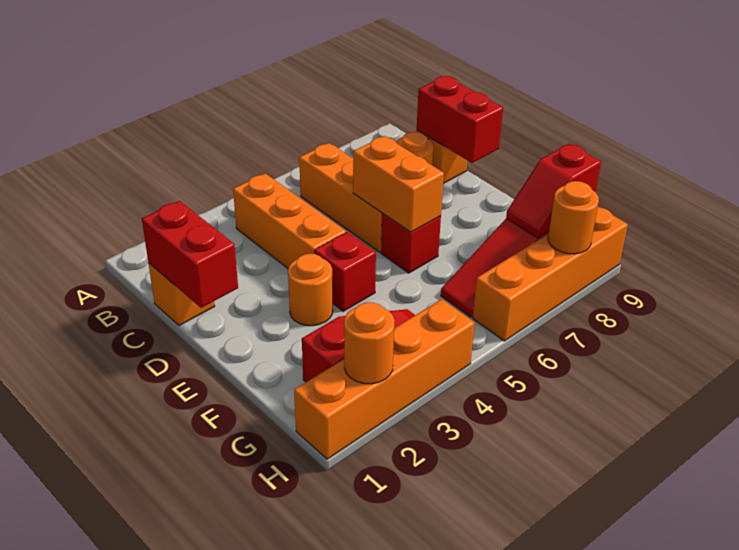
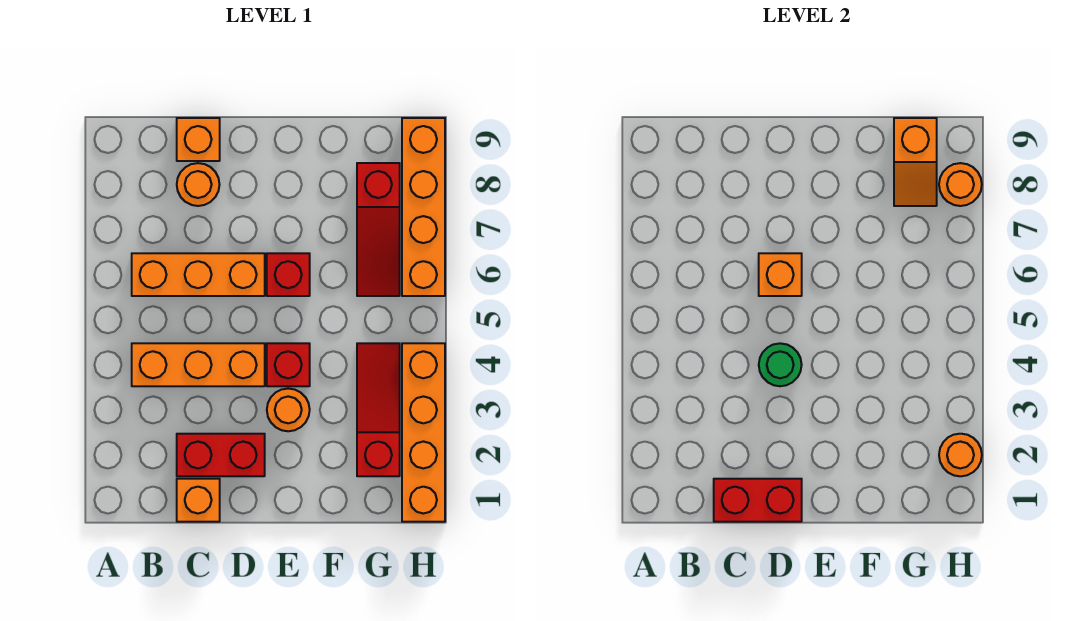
red brick C9:D9 level 2 -> red brick C2:D2 level 1
none -> green round brick D4 level 2
orange brick D6:E6 level 2 -> orange brick D6 level 2
red slope G8:G9 level 2 top 9 -> orange slope G8:G9 level 2 top 9

